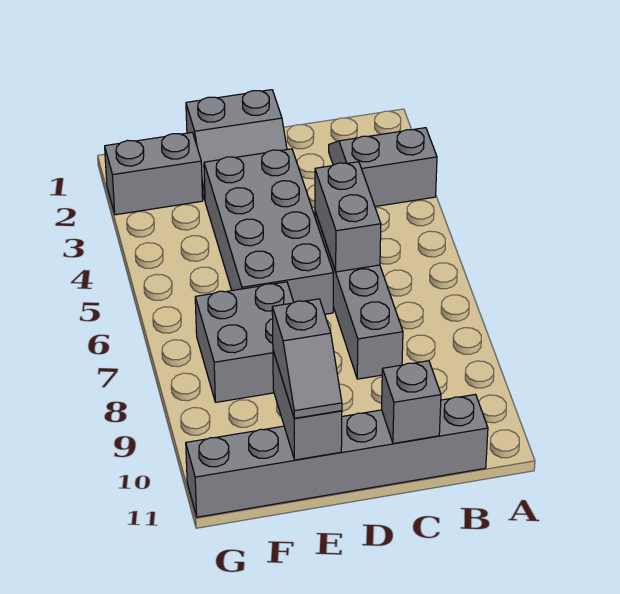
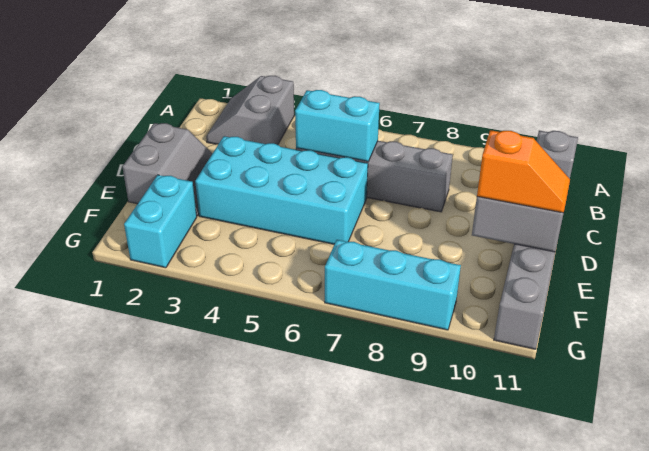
grey brick C5:C6 level 2 -> cyan brick C5:C6 level 2
grey brick D3:E6 level 1 -> cyan brick D3:E6 level 1
grey brick E7:F8 level 1 -> none
grey slope E10:E11 level 3 top 10 -> orange slope E10:E11 level 3 top 10
grey brick F2:G2 level 1 -> cyan brick F2:G2 level 1
none -> cyan brick G7:G9 level 1

